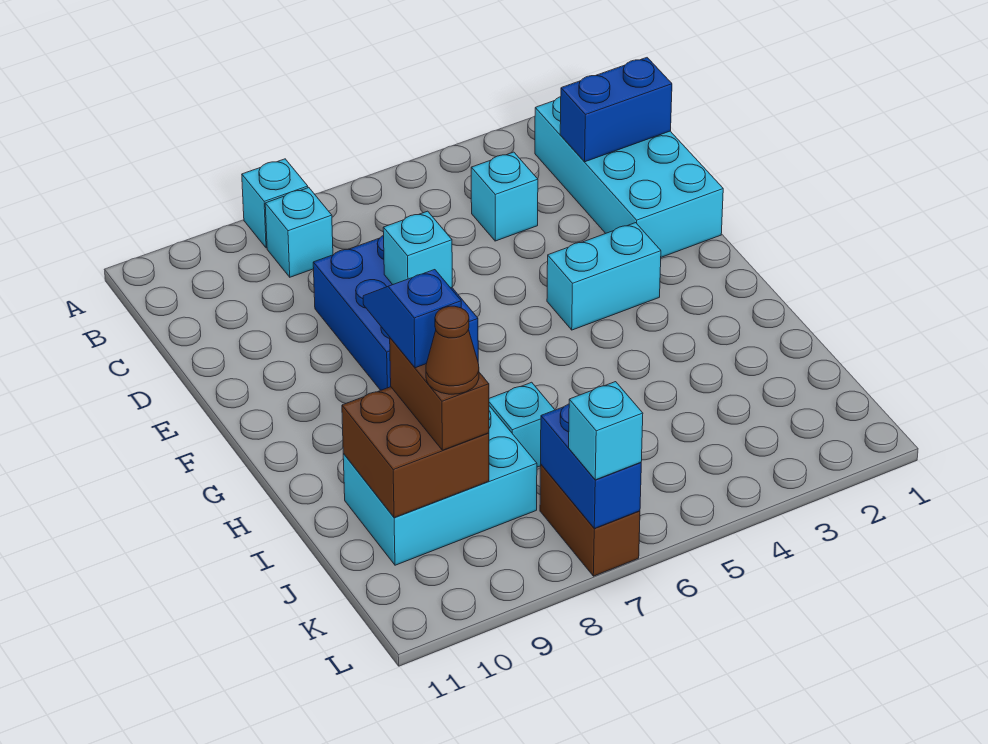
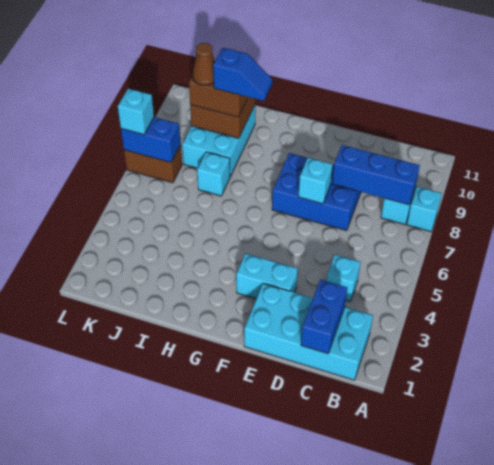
none -> blue brick B8:D8 level 2
cyan brick F3:F4 level 1 -> cyan brick E3:F3 level 1

